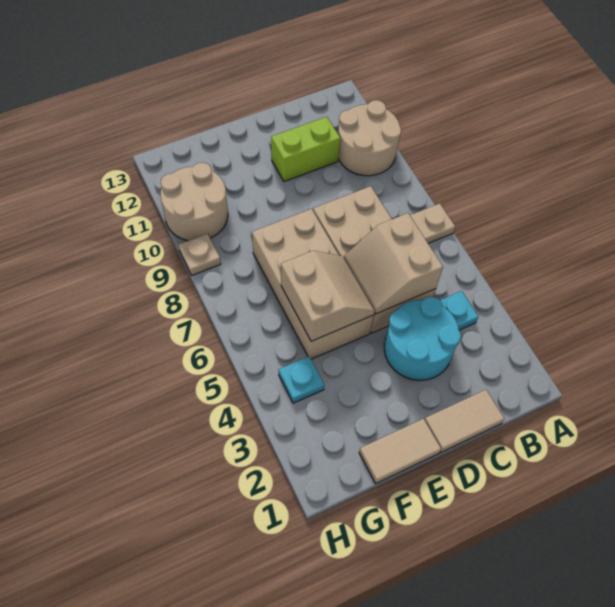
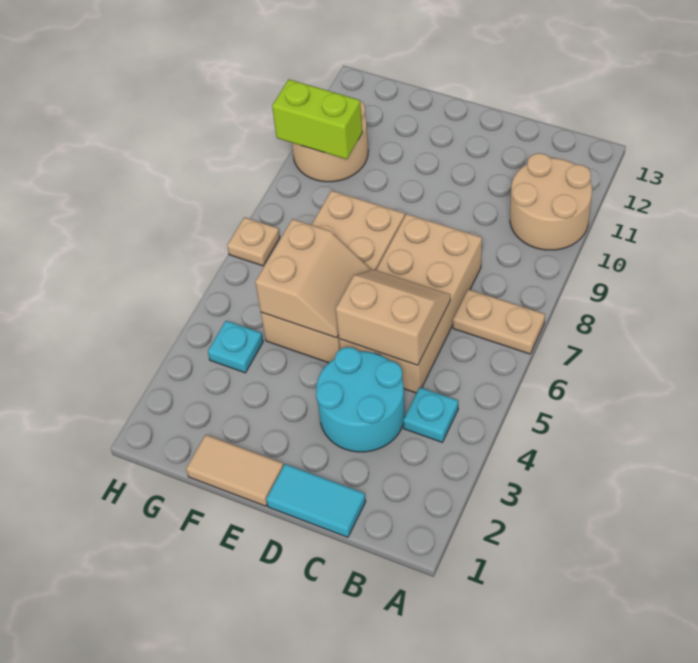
tan tile C1:D1 level 1 -> cyan tile C1:D1 level 1
tan slope C5:D6 level 2 top C -> tan slope C5:D6 level 2 top 5
lime brick C11:D11 level 1 -> lime brick G10:H10 level 2
tan plate H9 level 1 -> tan plate H7 level 1

